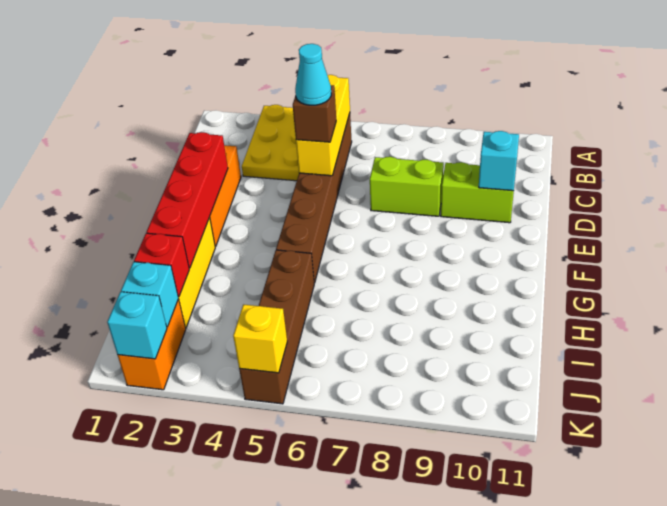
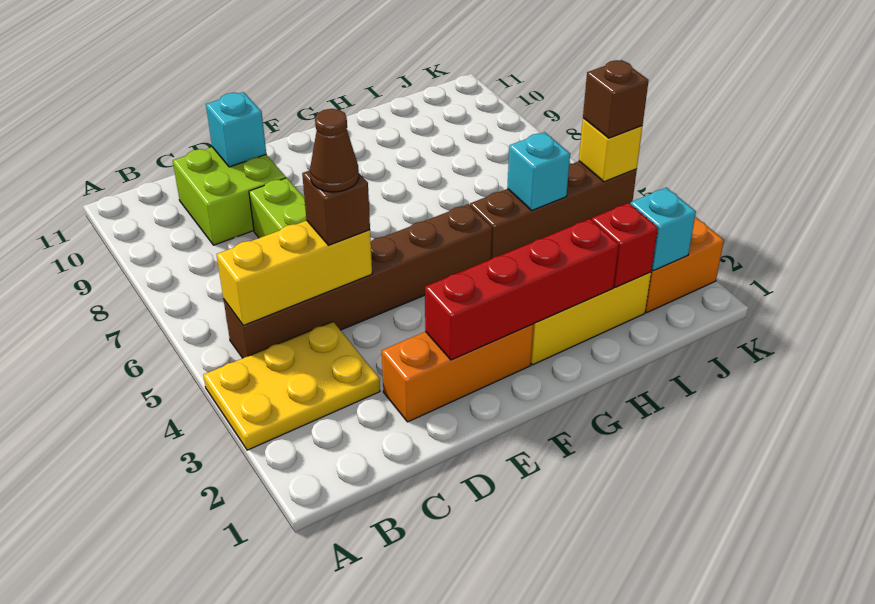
cyan cone D5 level 4 -> brown cone D5 level 4
lime brick D9:D10 level 1 -> lime brick C9:D10 level 1
cyan brick K2 level 2 -> cyan brick I5 level 2
none -> brown brick K5 level 3

